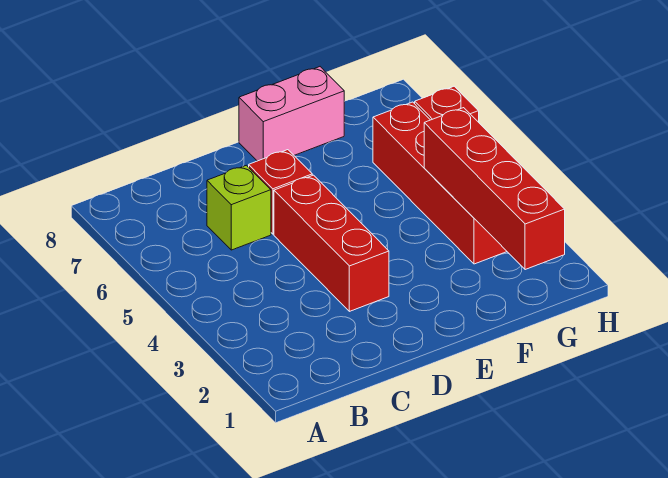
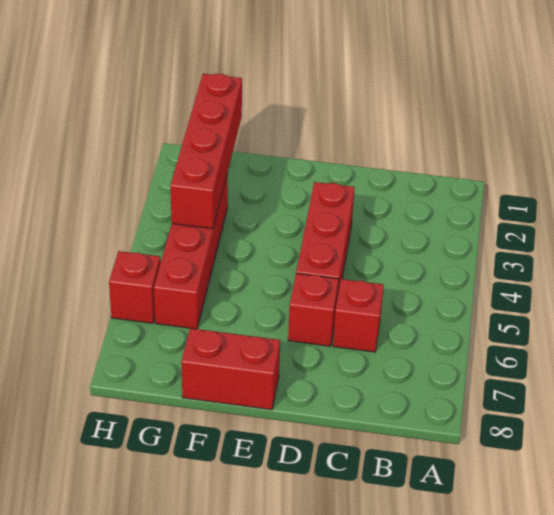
lime brick C6 level 1 -> red brick C6 level 1
pink brick E8:F8 level 1 -> red brick E8:F8 level 1

